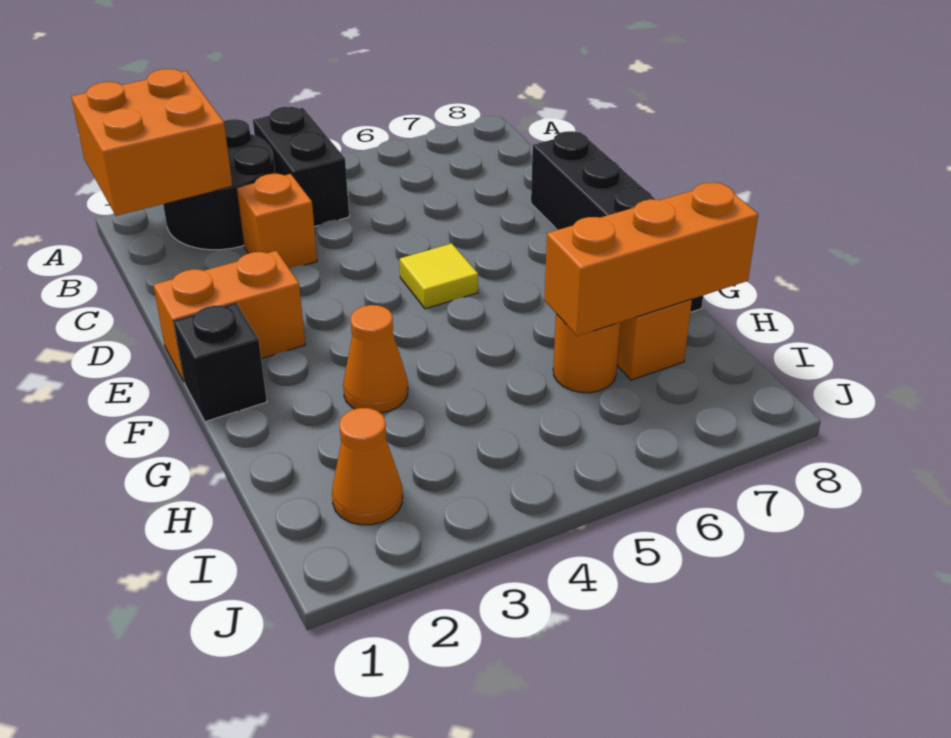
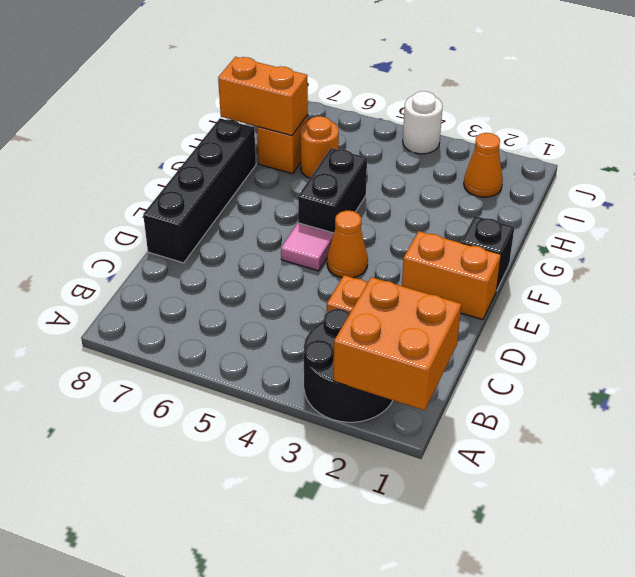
black brick A4:B4 level 1 -> black brick F5:G5 level 1
yellow tile E5 level 1 -> pink tile E5 level 1
orange cone G3 level 1 -> orange cone E4 level 1
orange brick H6:H8 level 2 -> orange brick H7:H8 level 2
none -> white round brick J4 level 1

